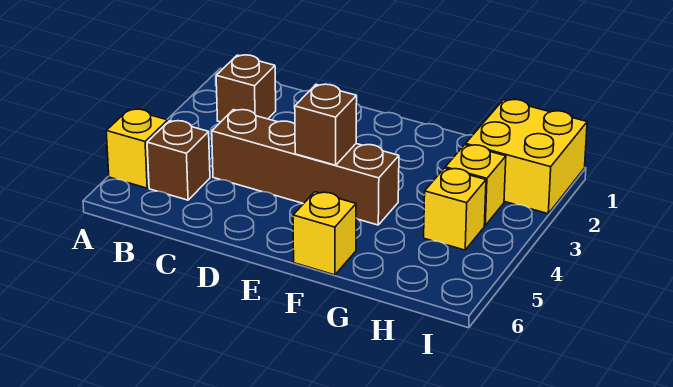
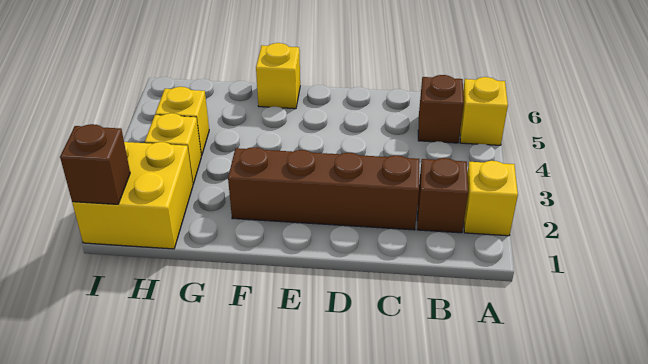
none -> yellow brick A2 level 1
brown brick C4:F4 level 1 -> brown brick C2:F2 level 1
brown brick E4 level 2 -> brown brick I1 level 2

